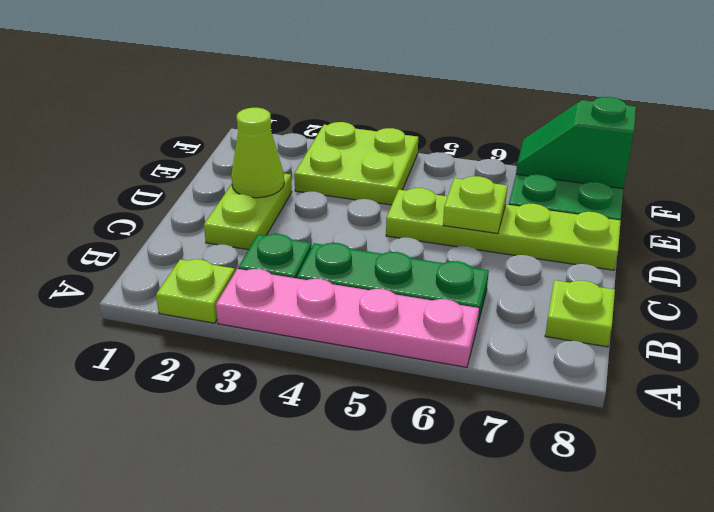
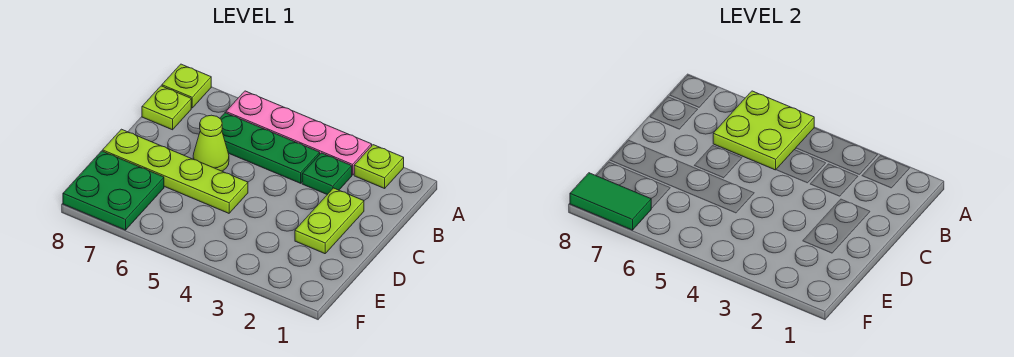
lime cone D2 level 2 -> lime cone C6 level 1
lime plate D6 level 2 -> lime plate A8 level 1
lime plate E3:F4 level 1 -> lime plate A5:B6 level 2
green slope F7:F8 level 2 top 8 -> green tile F7:F8 level 2

